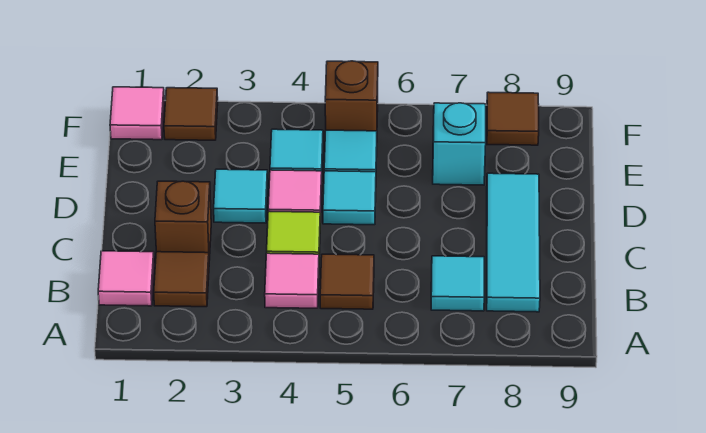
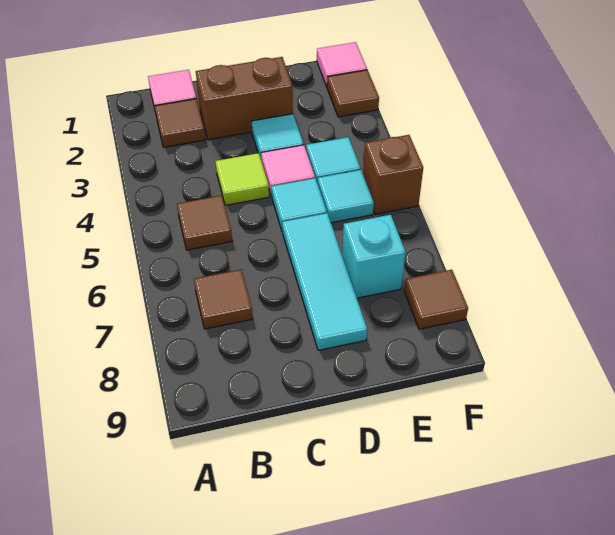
pink tile B4 level 1 -> none
cyan tile B7 level 1 -> brown tile B7 level 1
cyan tile B8:D8 level 1 -> cyan tile D6:D8 level 1
brown brick C2 level 1 -> brown brick C2:D2 level 1

